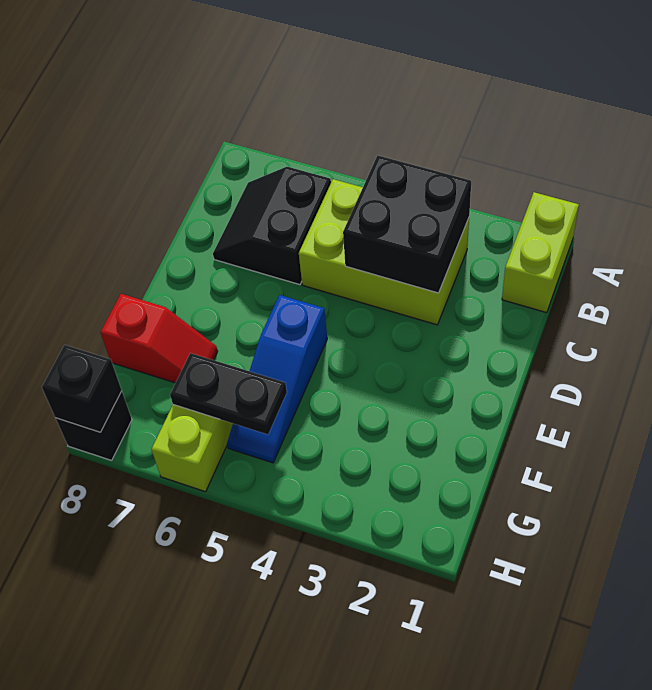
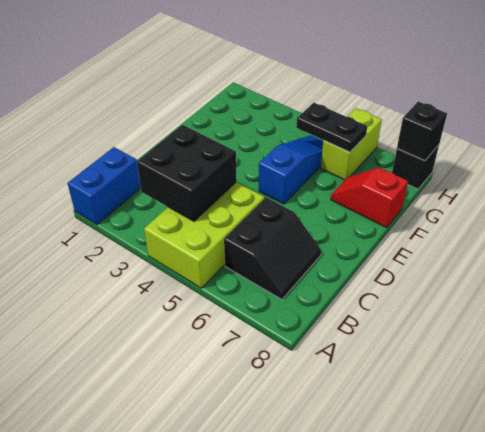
lime brick A1:B1 level 1 -> blue brick A1:B1 level 1
lime brick B3:C5 level 1 -> lime brick A4:C5 level 1

